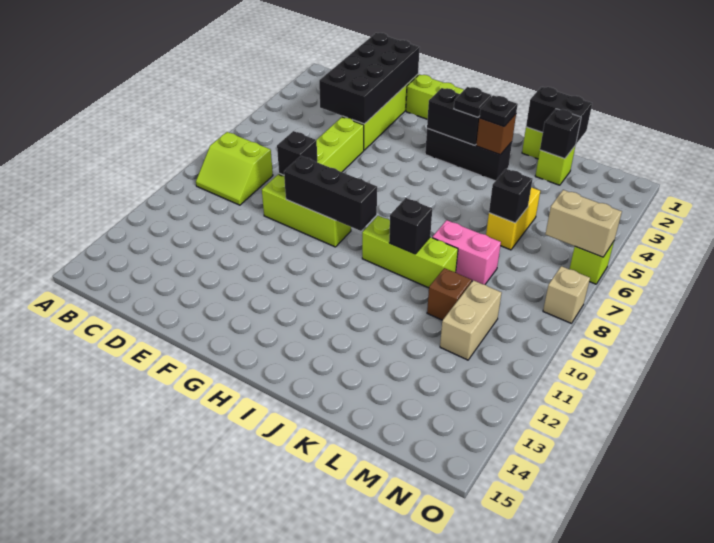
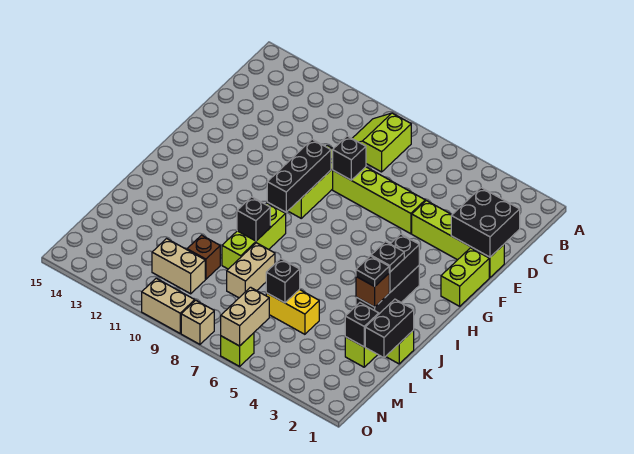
black brick D1:E4 level 2 -> black brick D1:E2 level 2
pink brick K8:L8 level 1 -> tan brick K8:L8 level 1
none -> tan brick O9:O10 level 1

